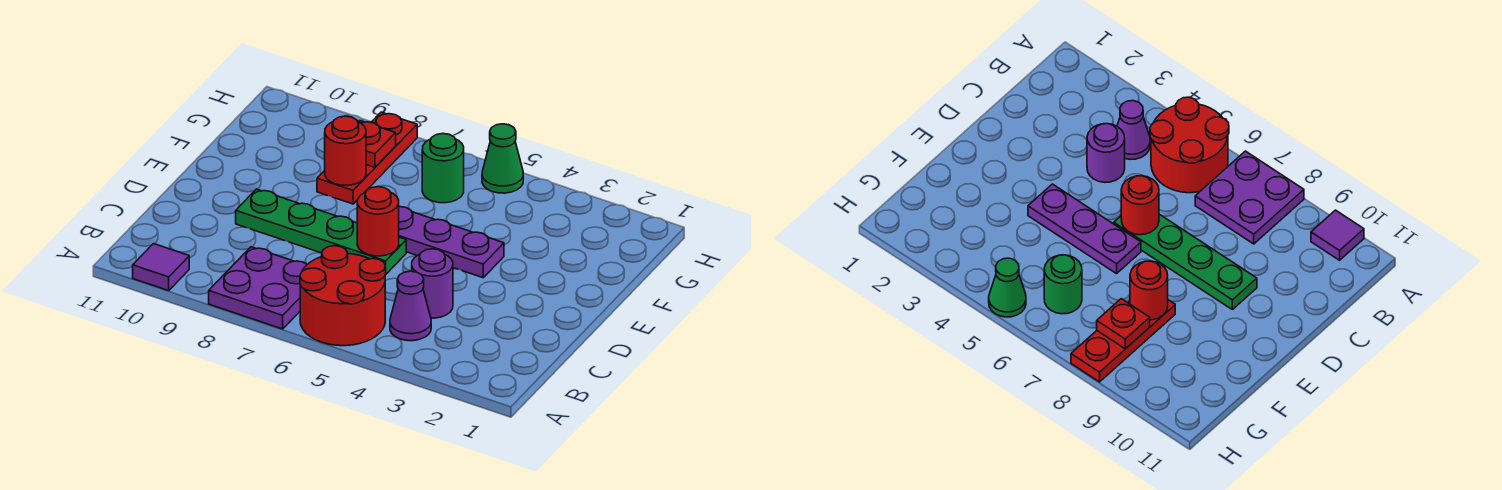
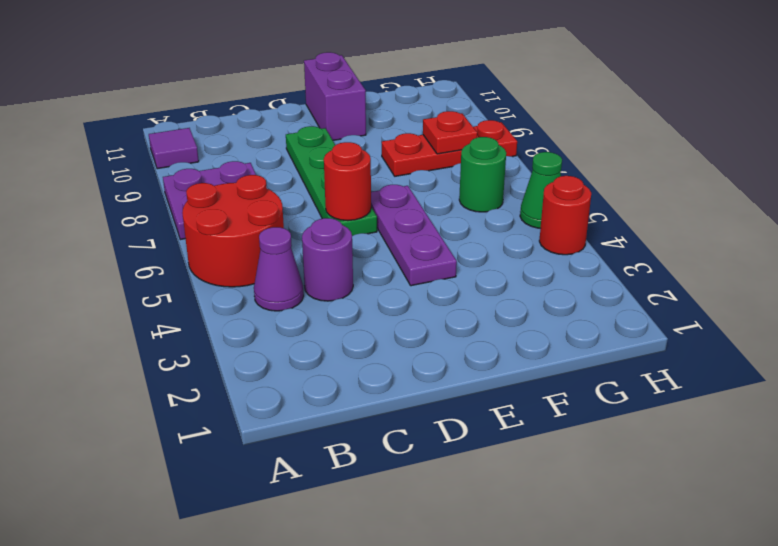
none -> purple brick E10:E11 level 1
red round brick F8 level 2 -> red round brick H4 level 1

